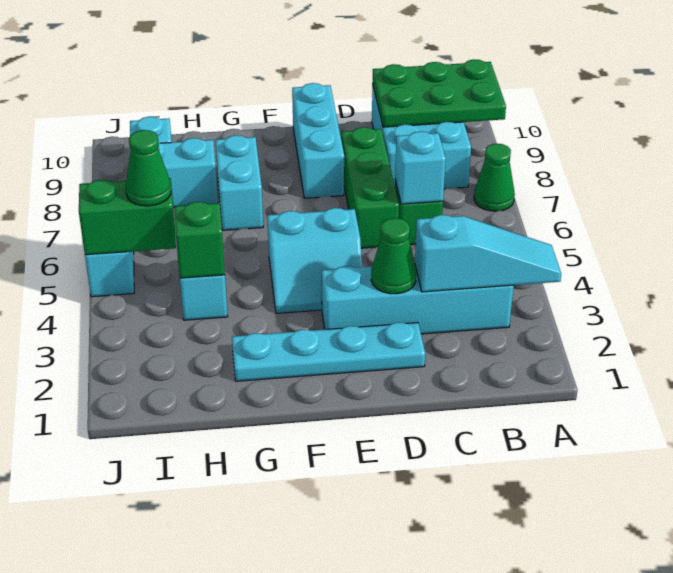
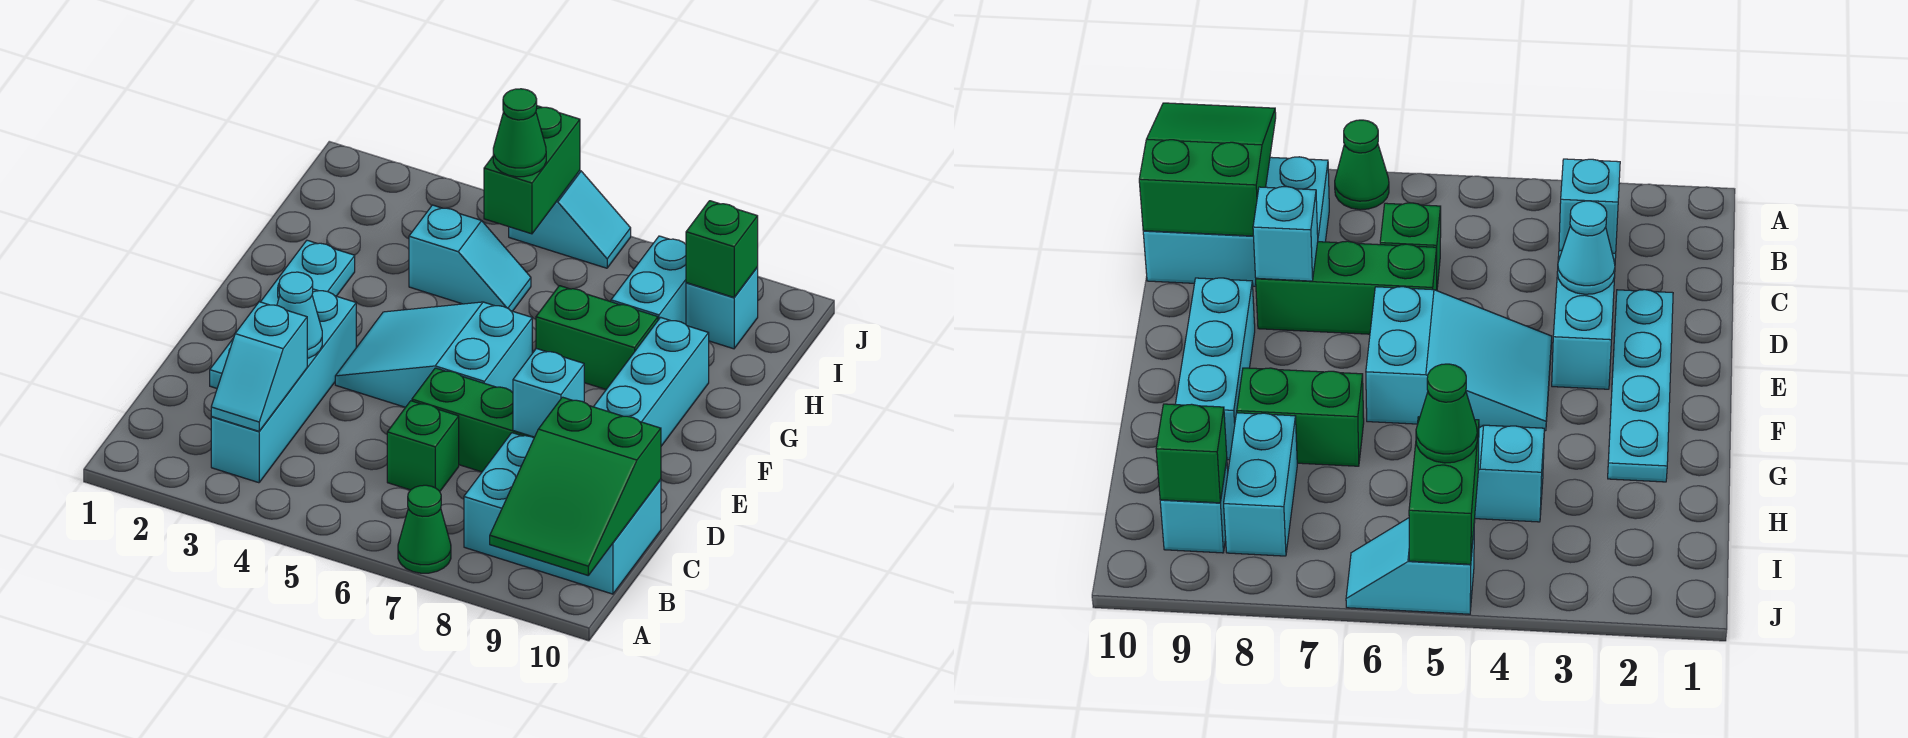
cyan slope A3:C3 level 2 top C -> cyan slope B3:C3 level 2 top C
green plate A9:C10 level 2 -> green slope A9:C10 level 2 top C
cyan brick C6 level 2 -> cyan brick D8 level 2
green cone D3 level 2 -> cyan cone D3 level 2
cyan slope E4:F5 level 1 top 5 -> cyan slope E4:F6 level 1 top 6
cyan brick E8:E10 level 1 -> cyan brick E9:G9 level 1
cyan brick G7:G8 level 1 -> green brick G7:G8 level 1
green brick H4 level 2 -> green brick I9 level 2

